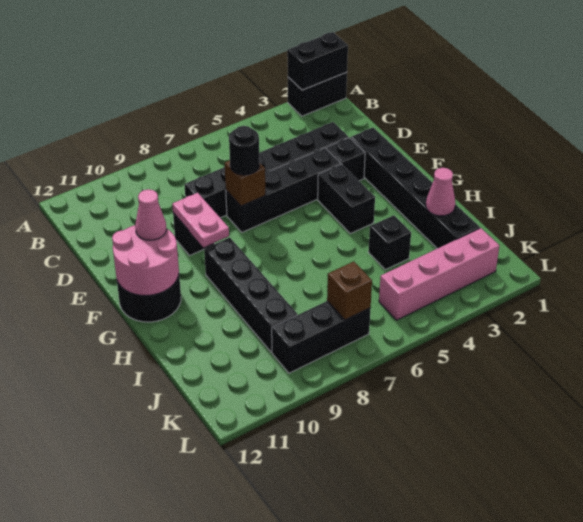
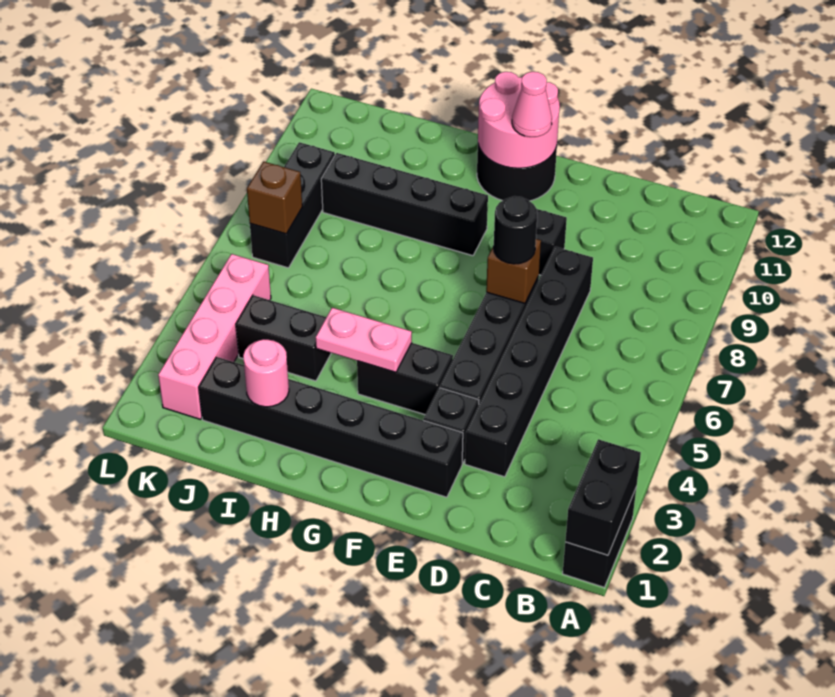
pink plate E9:F9 level 2 -> pink plate G4:H4 level 2
pink cone I2 level 2 -> pink round brick I2 level 2
black brick I4 level 1 -> black brick I4:J4 level 1

